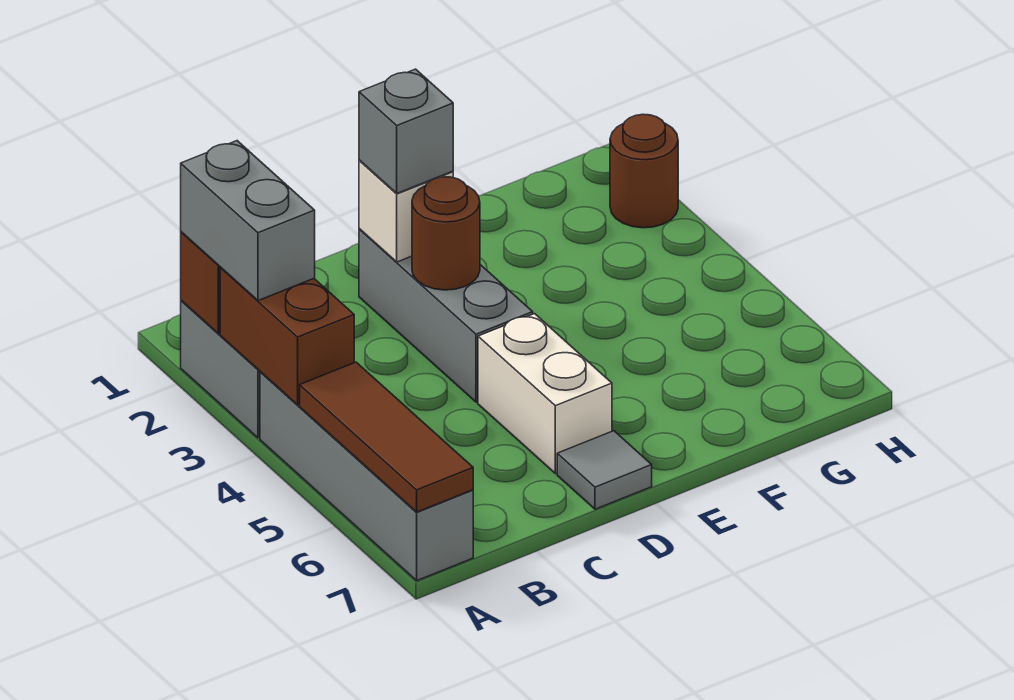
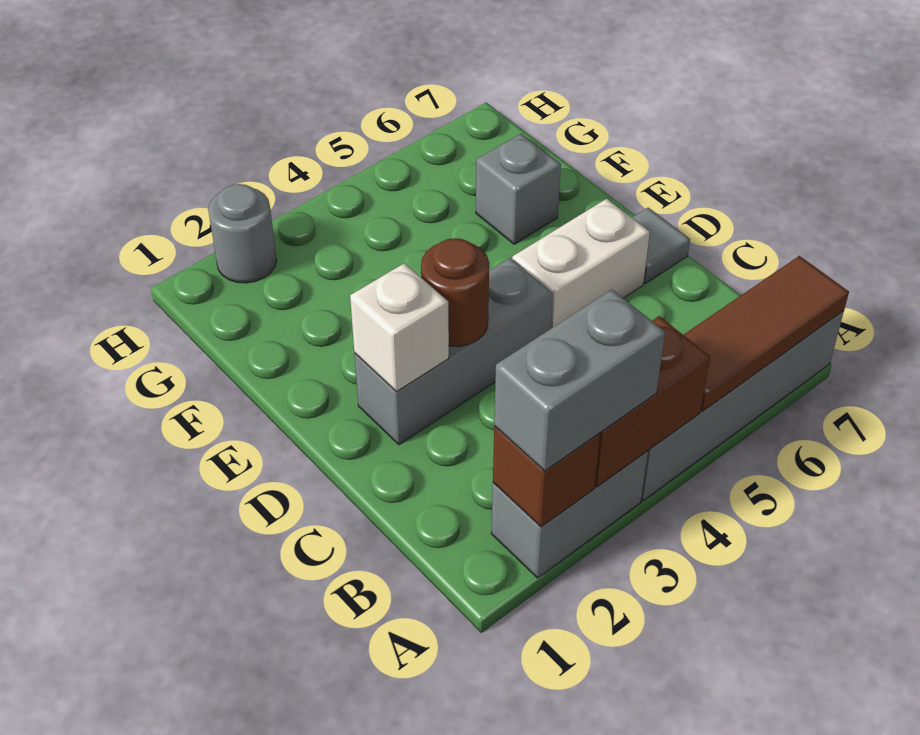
grey brick D2 level 3 -> grey brick F6 level 1
brown round brick H2 level 1 -> grey round brick H2 level 1

